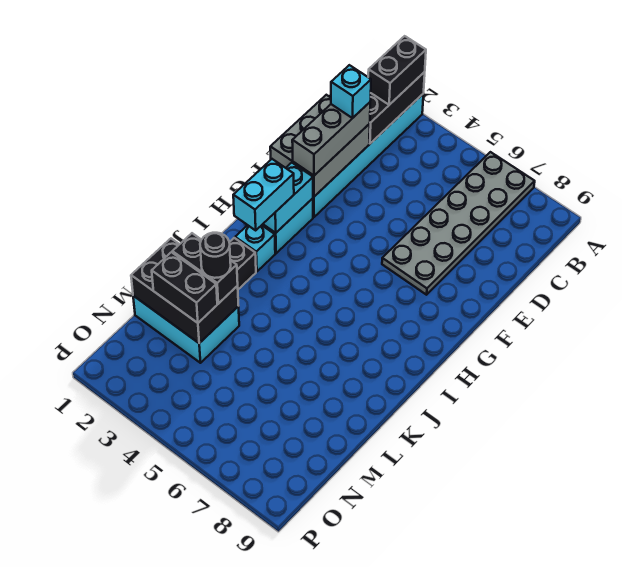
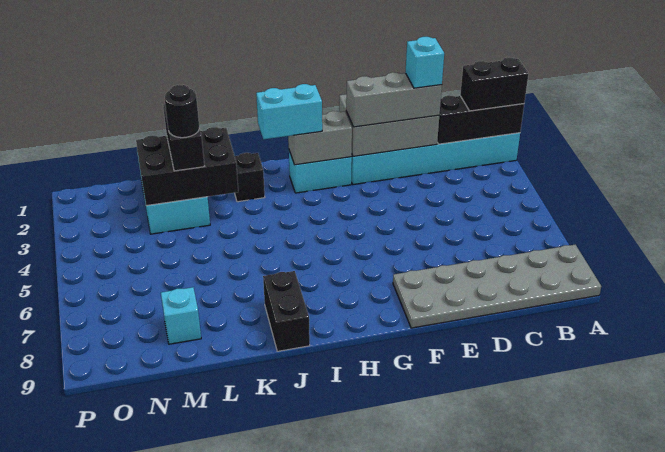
grey plate A6:F7 level 1 -> grey plate A8:F9 level 1
cyan brick G2:H2 level 2 -> grey brick G2:H2 level 2
cyan brick I2 level 1 -> cyan brick M8 level 1
black brick L1:M3 level 2 -> black brick K2:M3 level 2
black brick M2:M3 level 3 -> black brick J8:J9 level 1

